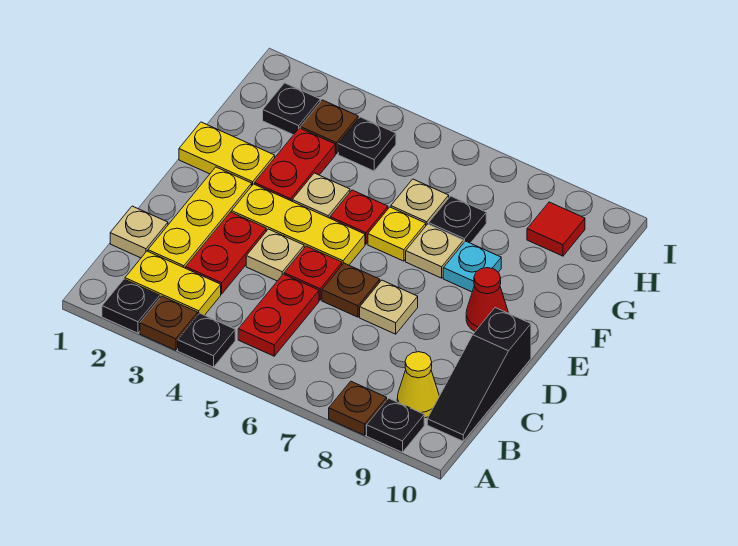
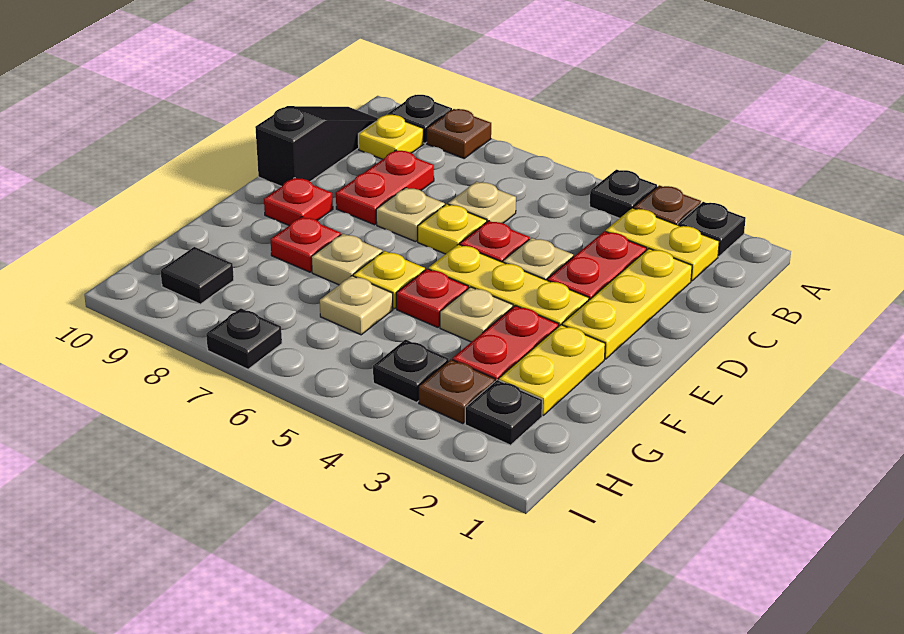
red plate B5:C5 level 1 -> red plate C8:D8 level 1
yellow cone B9 level 1 -> yellow plate B9 level 1
tan plate C1 level 1 -> tan plate C6 level 1
brown plate D6 level 1 -> yellow plate D6 level 1
red cone E9 level 1 -> red plate E9 level 1
yellow plate F1:F2 level 1 -> yellow plate F2:G2 level 1
cyan plate F8 level 1 -> red plate F8 level 1
black plate G7 level 1 -> black plate I7 level 1
red tile H9 level 1 -> black tile H9 level 1

